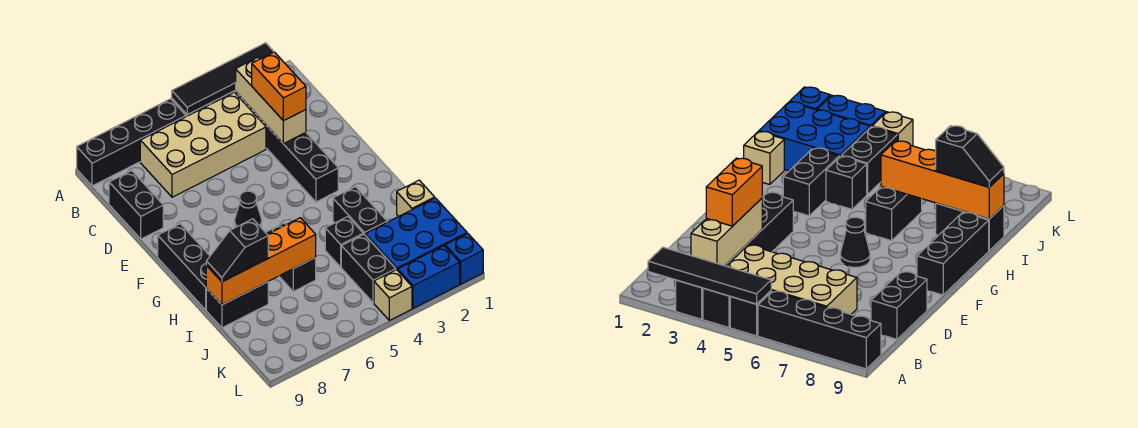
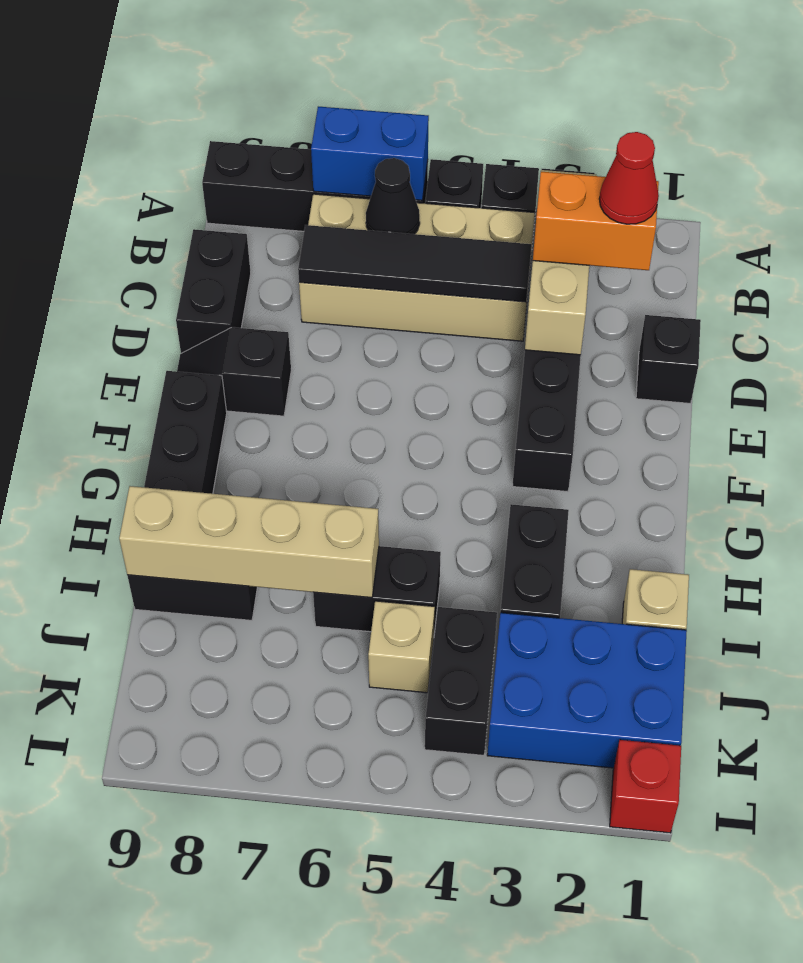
black tile A2:A5 level 2 -> black tile C4:C7 level 2
none -> red cone C2 level 4
orange brick C3:D3 level 3 -> orange brick C2:C3 level 3
black cone F6 level 1 -> black cone B6 level 2
black brick H6:I6 level 1 -> black brick I5:I6 level 1
black brick I4 level 1 -> black brick D1 level 1
orange brick I6:I9 level 2 -> tan brick I6:I9 level 2
black slope I8:I9 level 3 top 8 -> black slope E8:E9 level 1 top 8
blue brick L1 level 1 -> red brick L1 level 1
blue brick L2:L3 level 1 -> blue brick A6:A7 level 2
tan brick L4 level 1 -> tan brick J5 level 1

